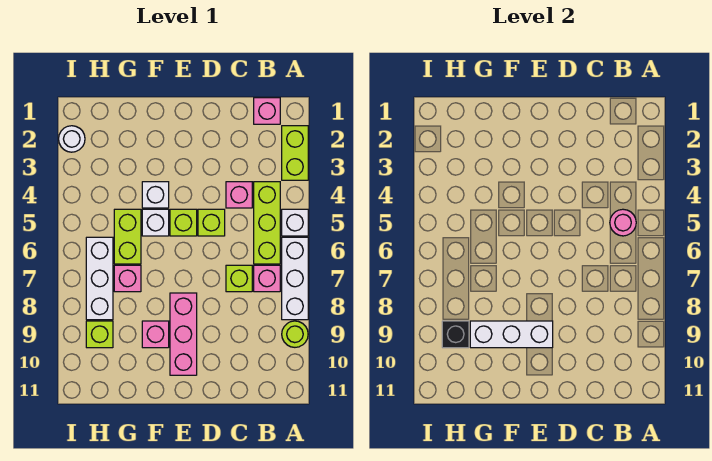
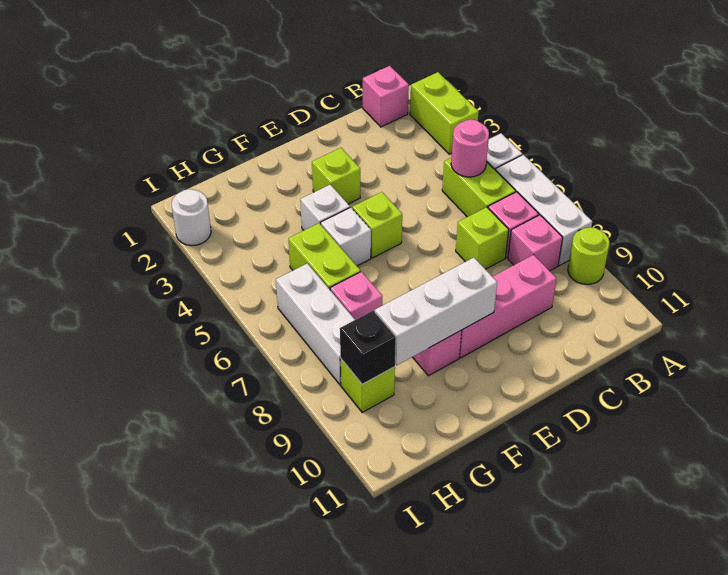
lime brick B4:B6 level 1 -> lime brick B5:B6 level 1
pink brick C4 level 1 -> pink brick B8 level 1
lime brick D5 level 1 -> lime brick E3 level 1
pink brick E8:E10 level 1 -> pink brick C9:E9 level 1

